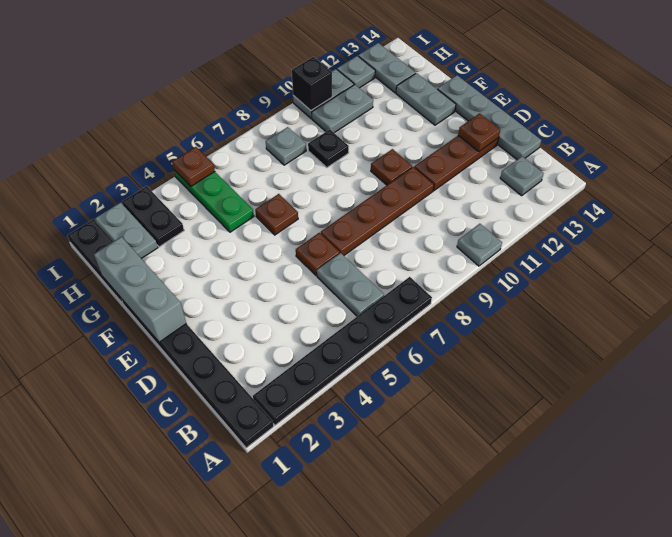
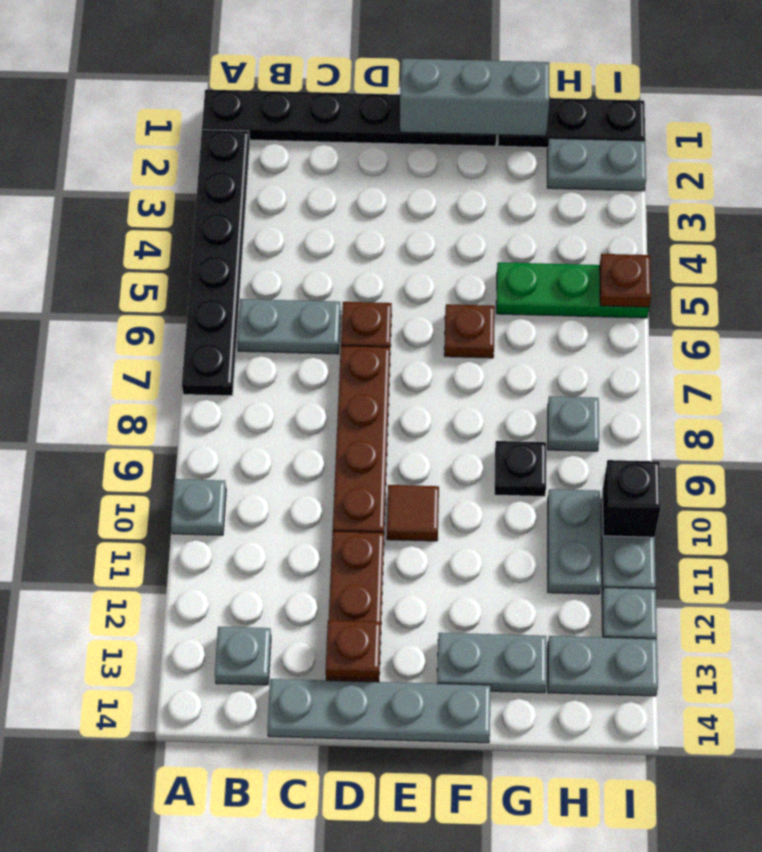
brown plate E10 level 1 -> brown tile E10 level 1
black plate H3:I3 level 1 -> none

